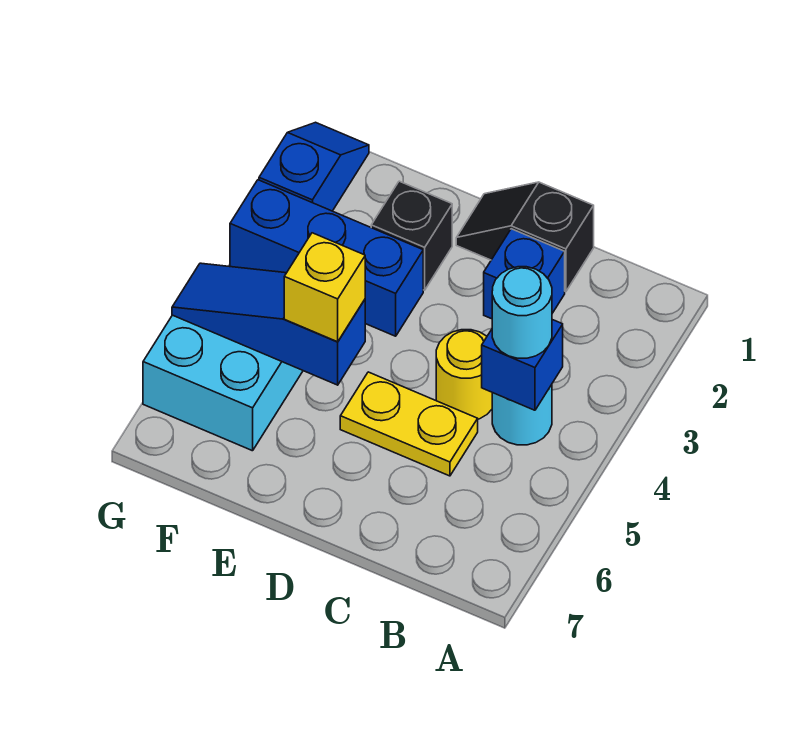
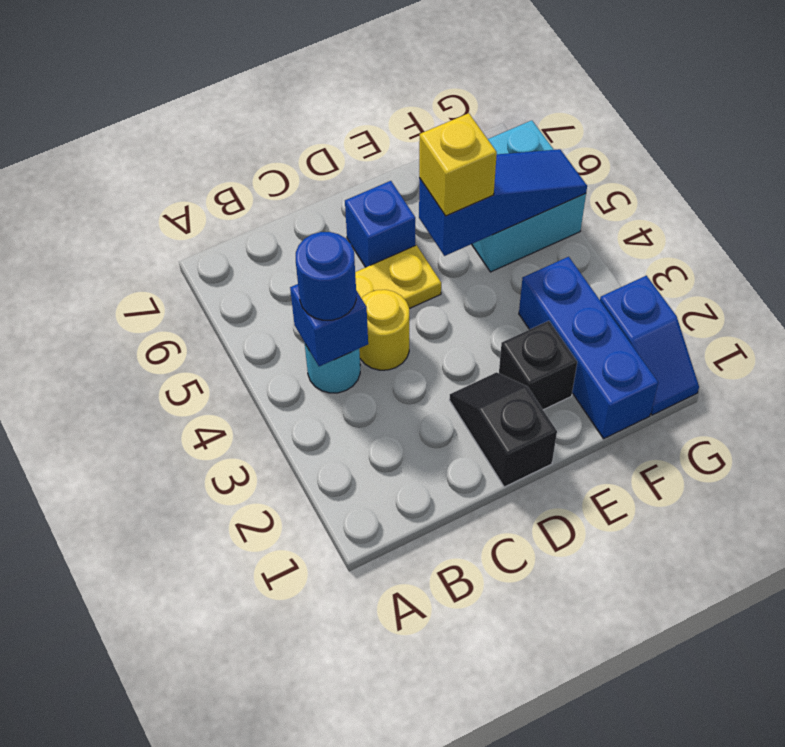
cyan round brick B4 level 3 -> blue round brick B4 level 3
black slope C1:D1 level 1 top C -> black slope D1:D2 level 1 top 1
blue brick C2 level 1 -> blue brick D6 level 1
blue brick E3:G3 level 1 -> blue brick F1:F3 level 1

